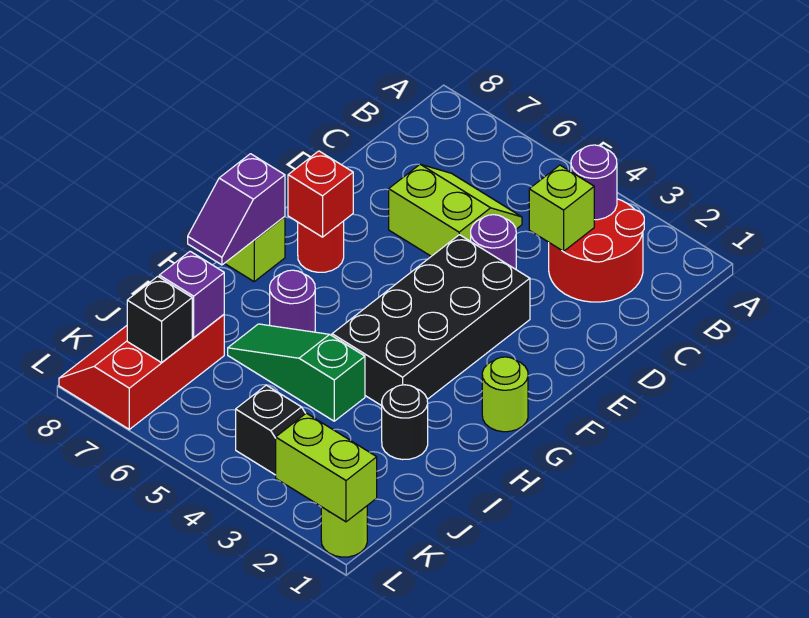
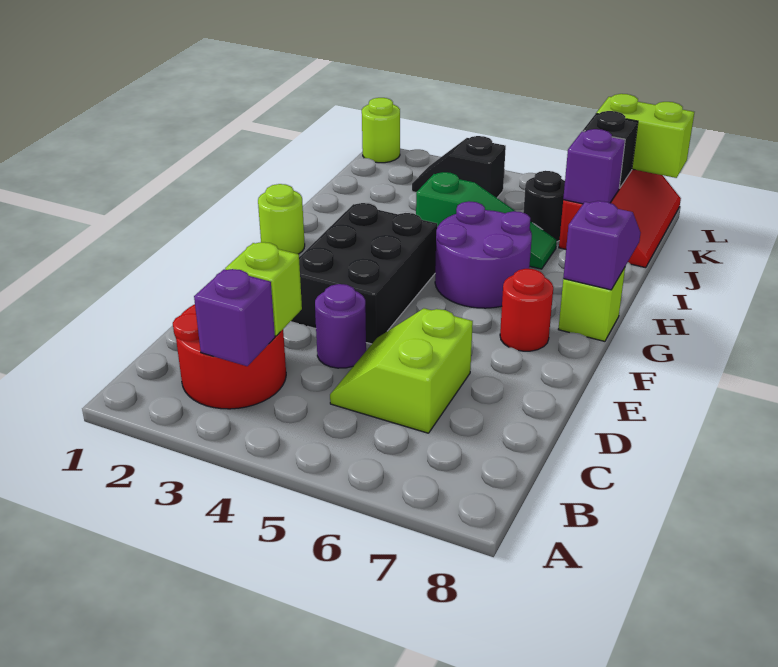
purple round brick B3 level 2 -> purple brick B3 level 2
lime slope C5:D6 level 1 top D -> lime slope C5:D6 level 1 top 6
black brick E3:H4 level 1 -> black brick E3:G4 level 1
red brick F7 level 2 -> none
purple round brick H6 level 1 -> purple round brick G5:H6 level 1
black round brick I2 level 1 -> black round brick J6 level 1
lime brick L1:L2 level 2 -> lime brick L7:L8 level 2

